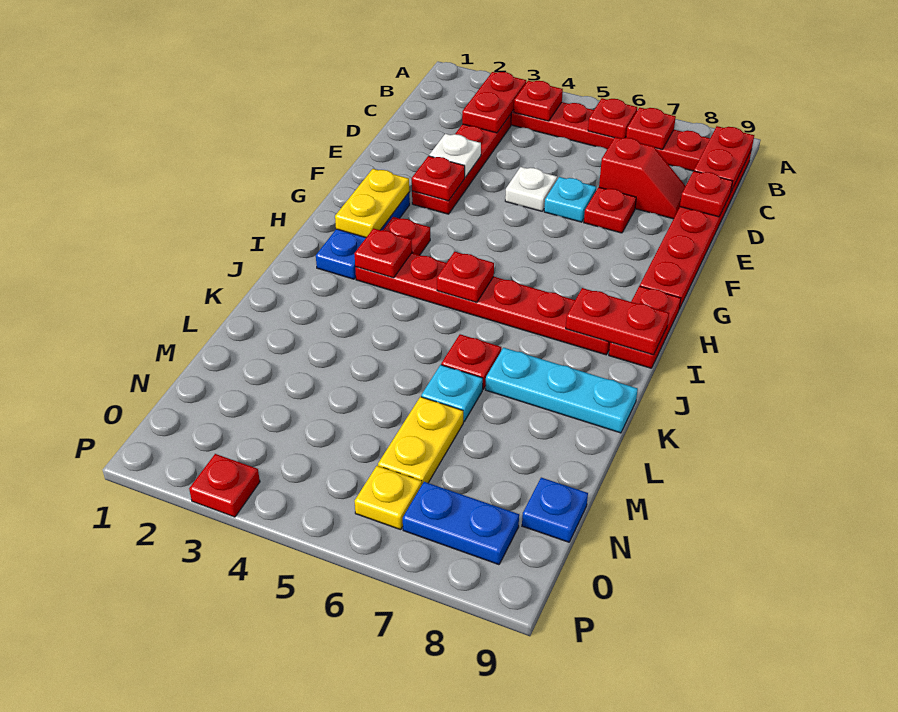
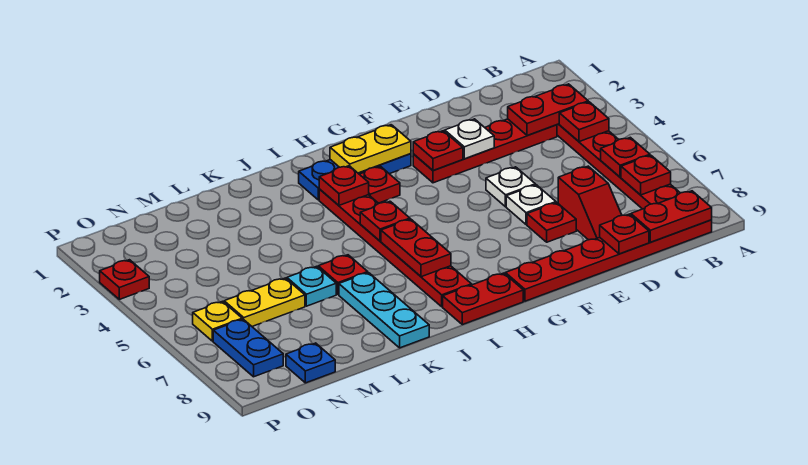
cyan plate E6 level 1 -> white plate E6 level 1
red plate I8:I9 level 2 -> red plate I6:I7 level 2

